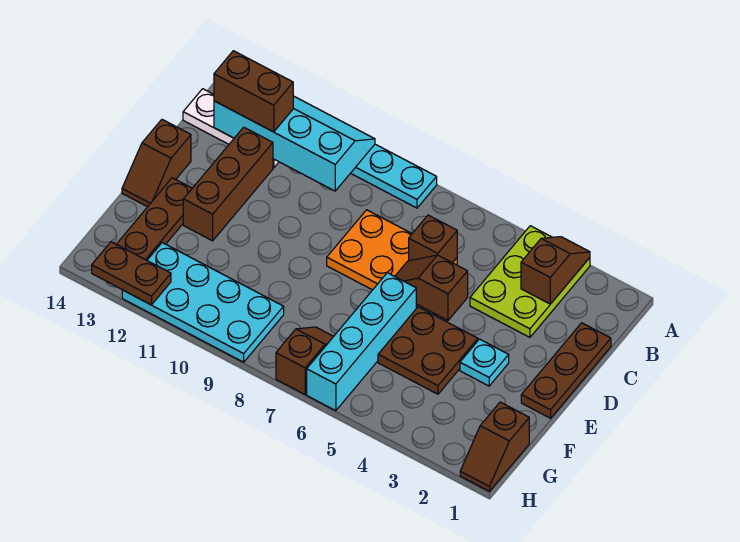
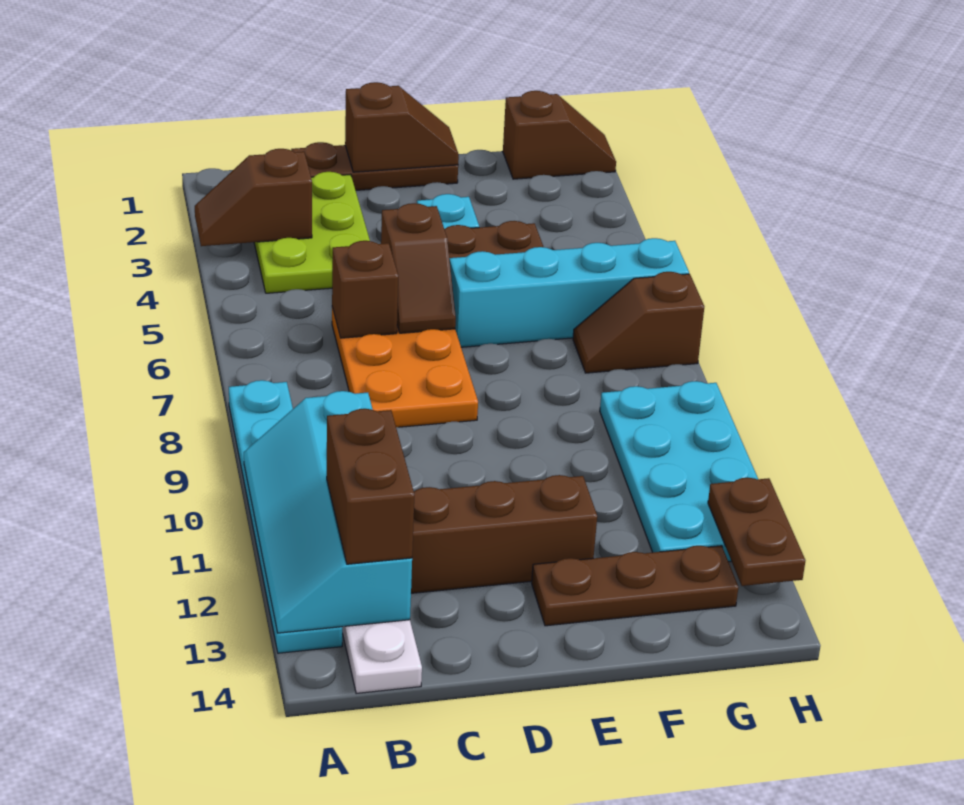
lime plate A3:C4 level 1 -> lime plate B2:C4 level 1
brown slope D14:E14 level 1 top D -> brown slope D1:E1 level 2 top D

